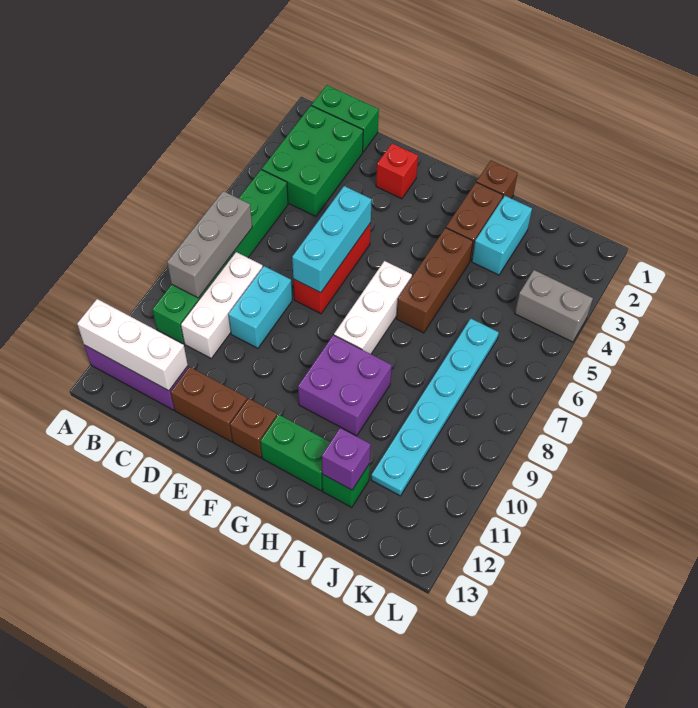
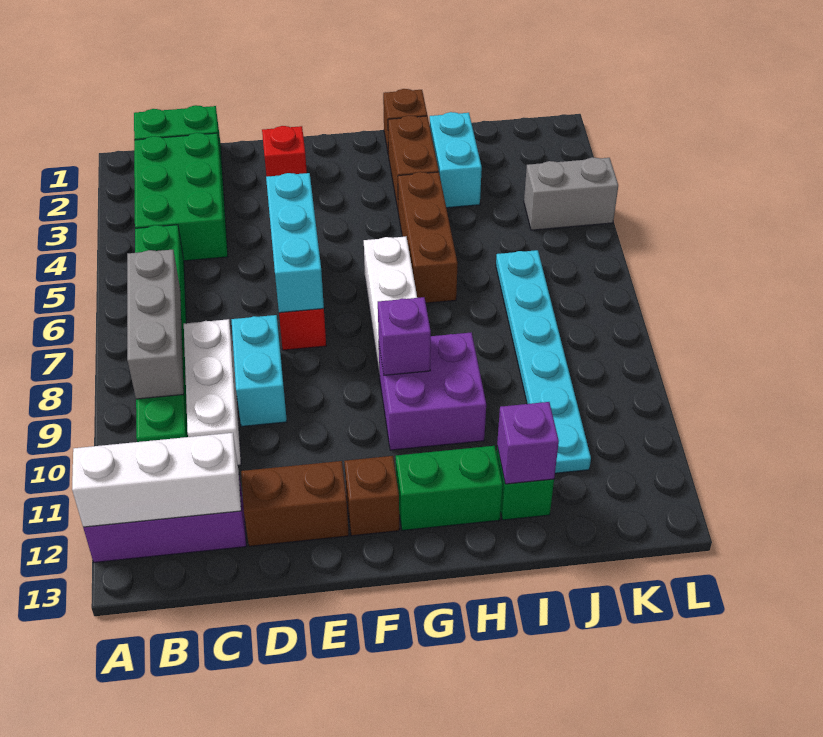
none -> purple brick G9 level 2

